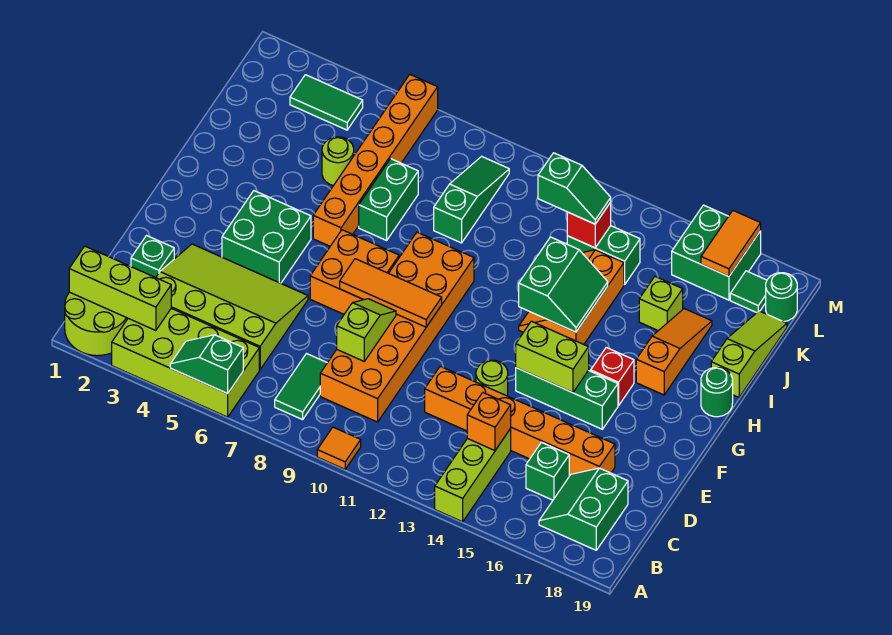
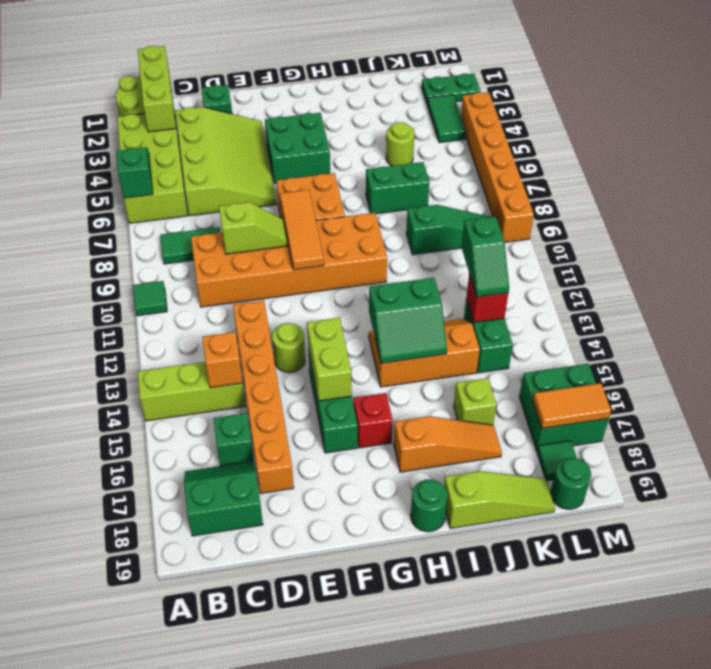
orange tile A10 level 1 -> green tile A10 level 1
orange brick H6:M6 level 1 -> orange brick M4:M9 level 1
none -> green plate L2:M2 level 1

